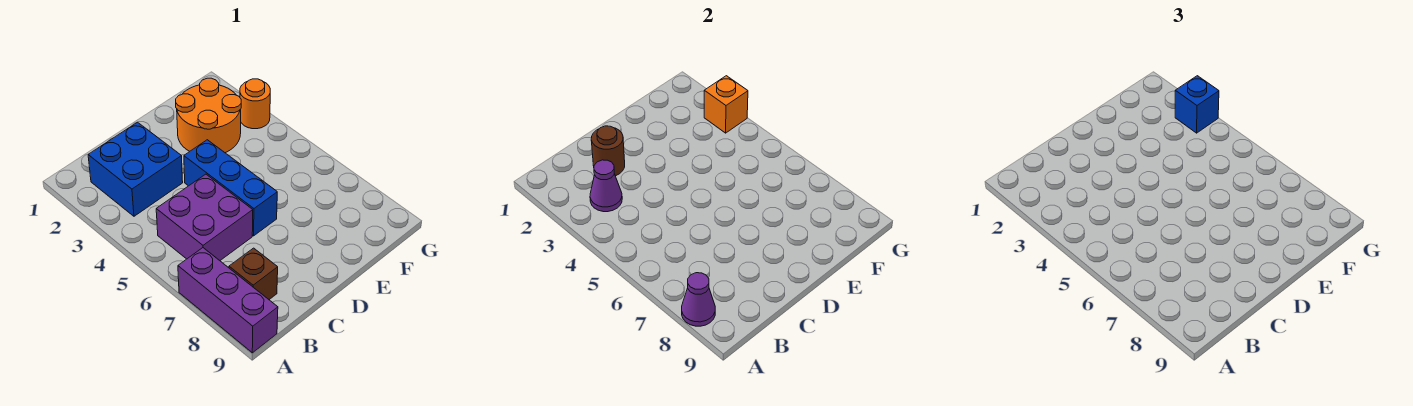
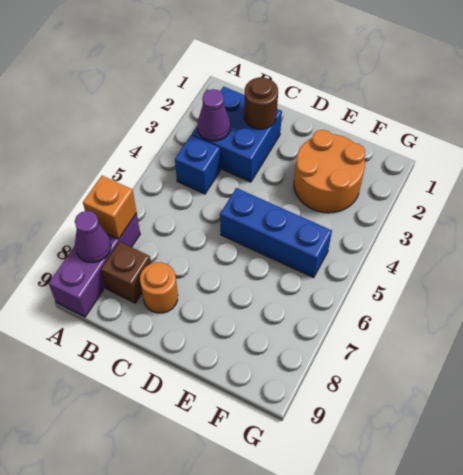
purple brick B5:C6 level 1 -> none
blue brick D4:D6 level 1 -> blue brick D5:F5 level 1
orange round brick G3 level 1 -> orange round brick C8 level 1
orange brick G3 level 2 -> orange brick A7 level 2
blue brick G3 level 3 -> blue brick B4 level 1

